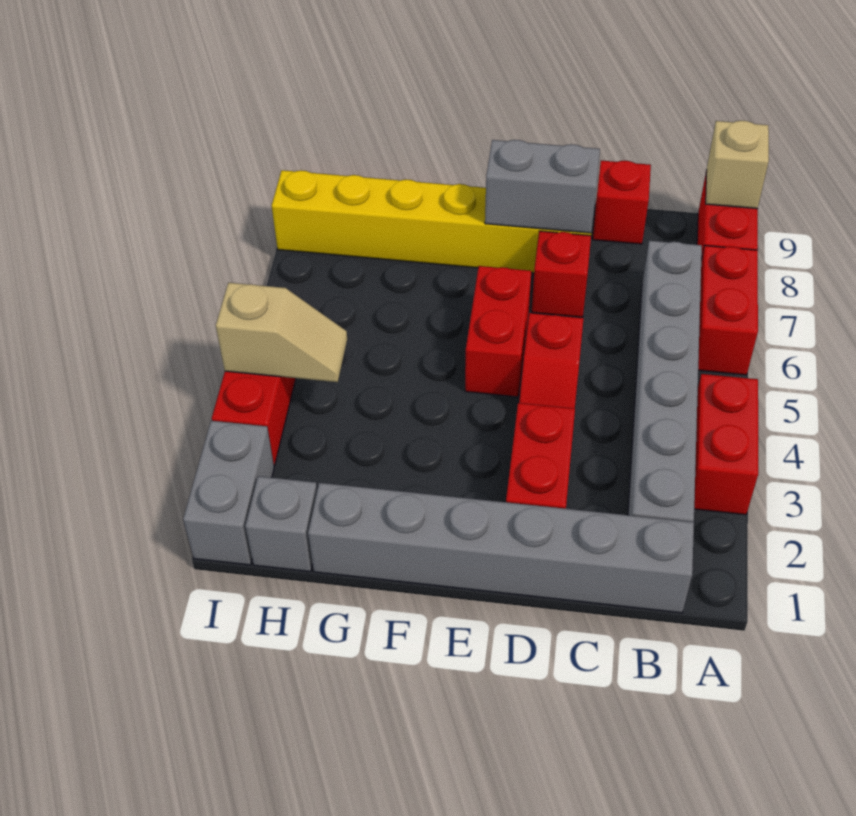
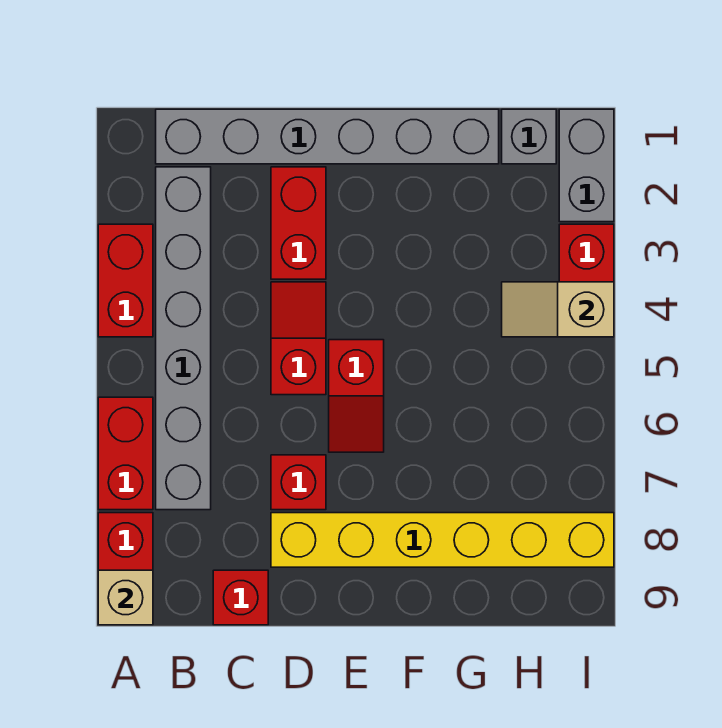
grey brick D8:E8 level 2 -> none
red brick E5:E6 level 1 -> red slope E5:E6 level 1 top 5

